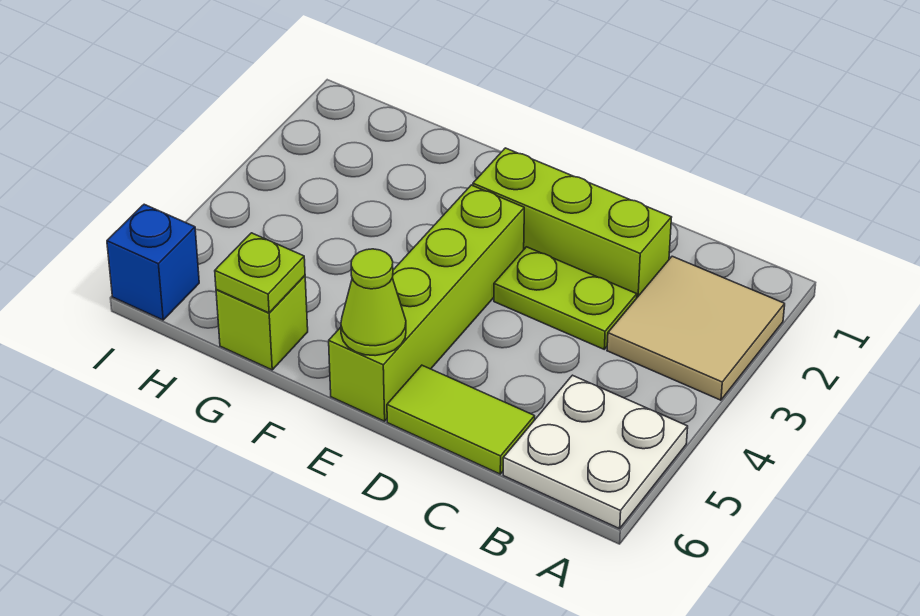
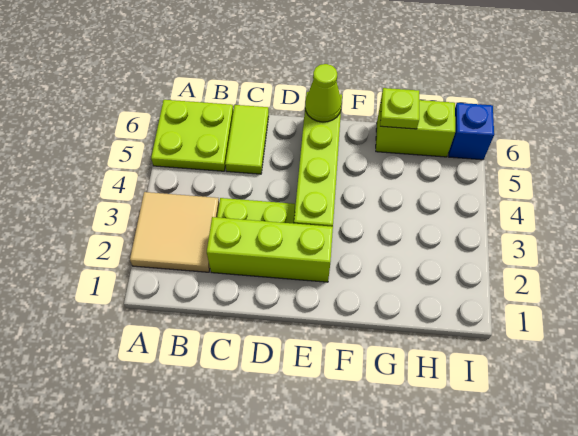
white plate A5:B6 level 1 -> lime plate A5:B6 level 1
lime tile C6:D6 level 1 -> lime tile C5:C6 level 1
lime brick G6 level 1 -> lime brick G6:H6 level 1

